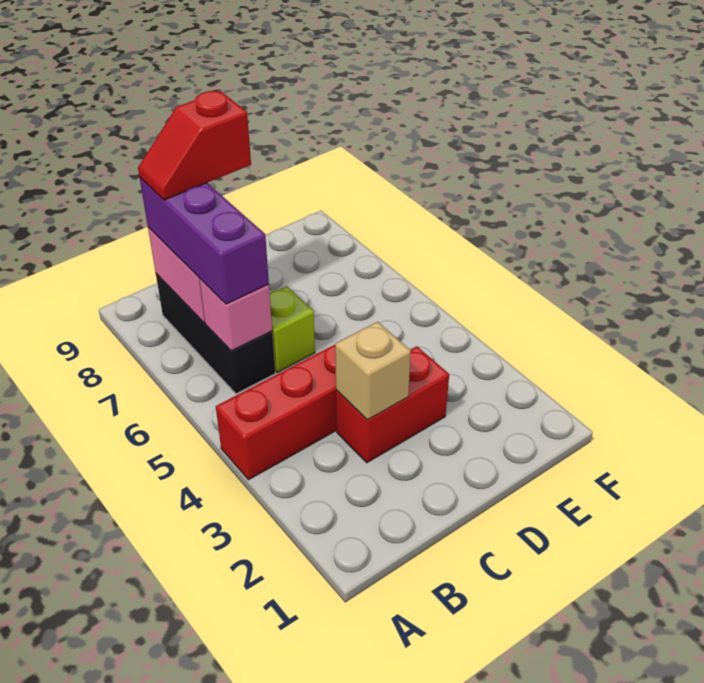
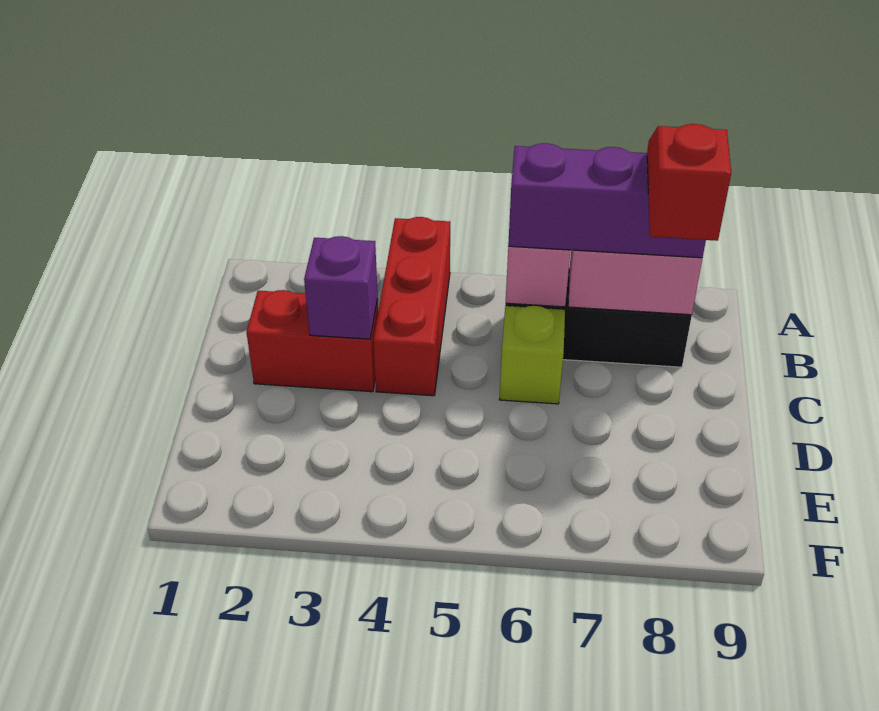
red brick C3:D3 level 1 -> red brick C2:C3 level 1
tan brick C3 level 2 -> purple brick C3 level 2

